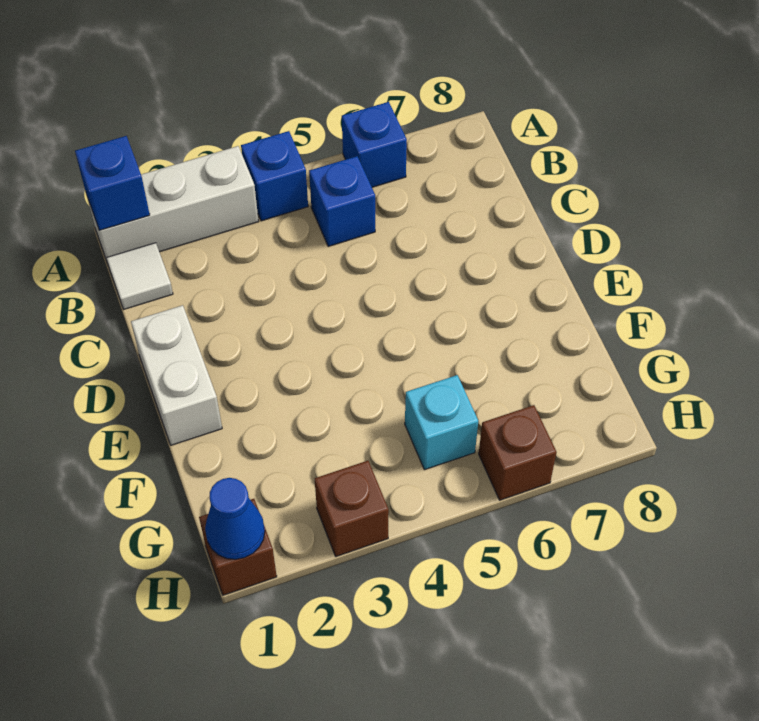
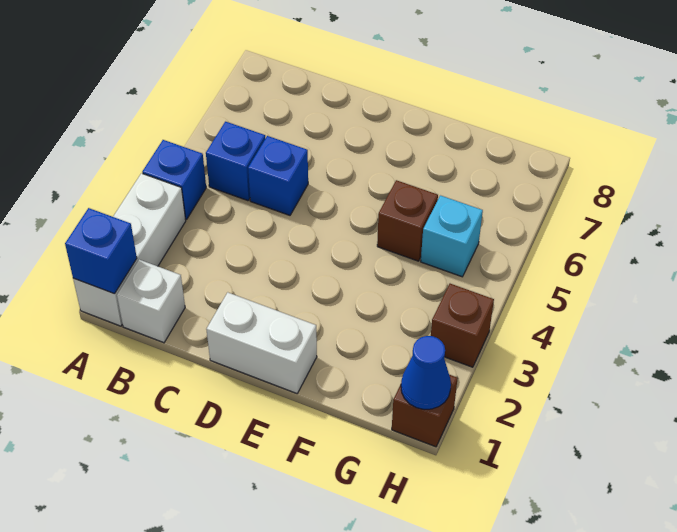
blue brick A6 level 1 -> blue brick C5 level 1
white tile B1 level 1 -> white brick B1 level 1
brown brick H6 level 1 -> brown brick F5 level 1

